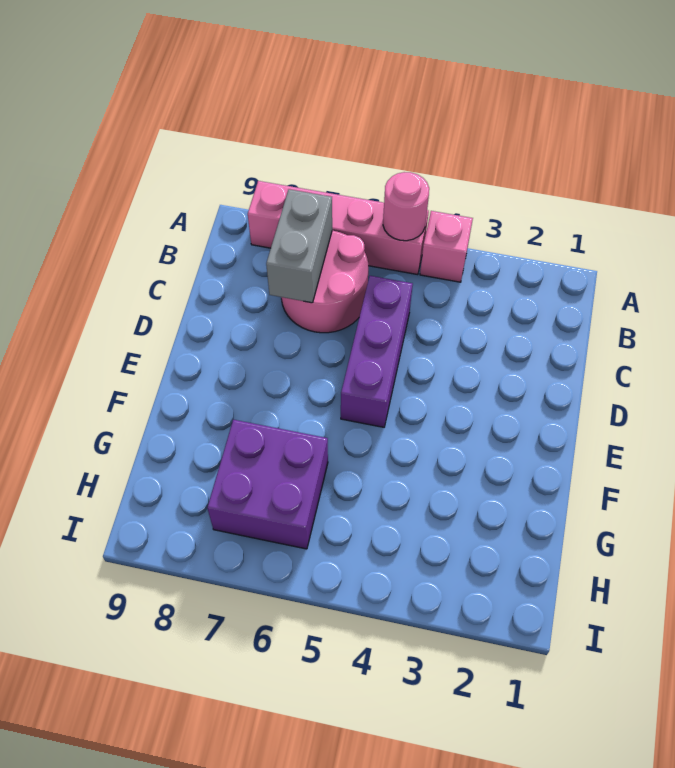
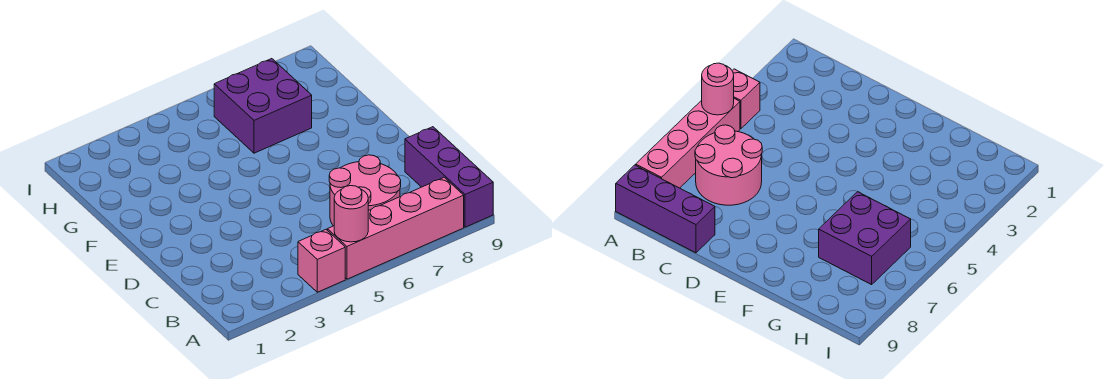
grey brick B7:C7 level 2 -> none
purple brick C5:E5 level 1 -> purple brick A9:C9 level 1

